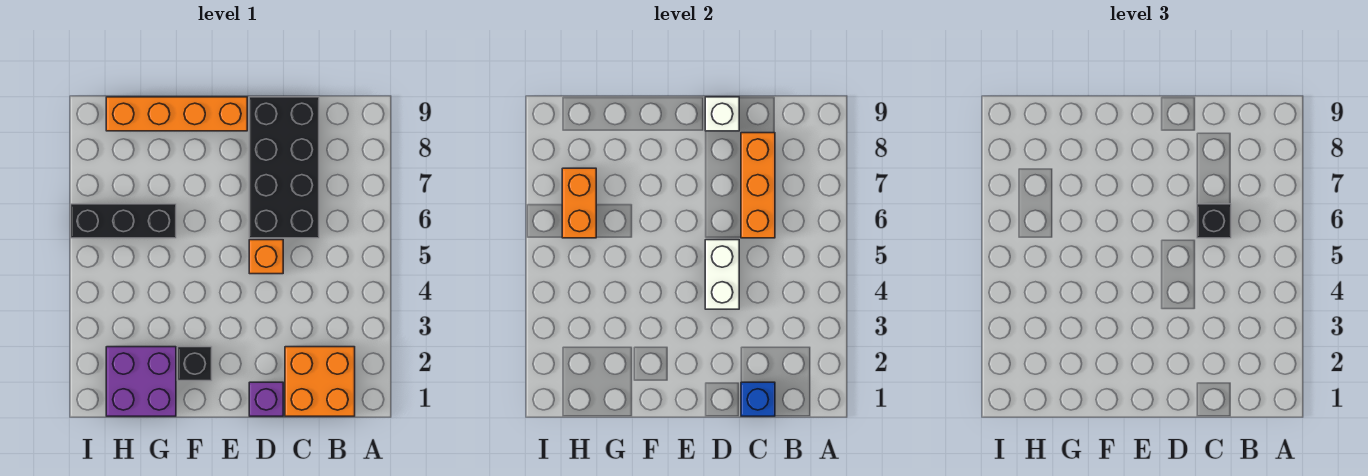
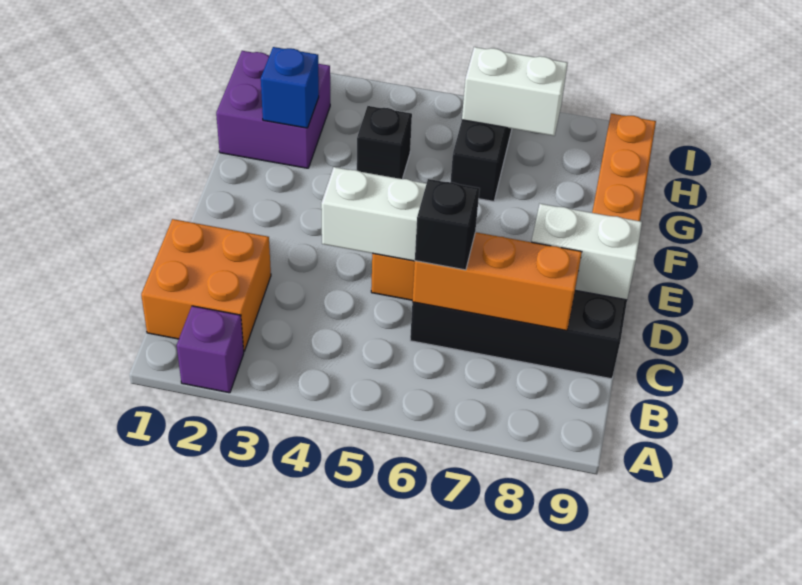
blue brick C1 level 2 -> blue brick G2 level 2
purple brick D1 level 1 -> purple brick A2 level 1
white brick D9 level 2 -> white brick D8:D9 level 2
black brick F2 level 1 -> black brick G4 level 1
orange brick H6:H7 level 2 -> white brick H6:H7 level 2

